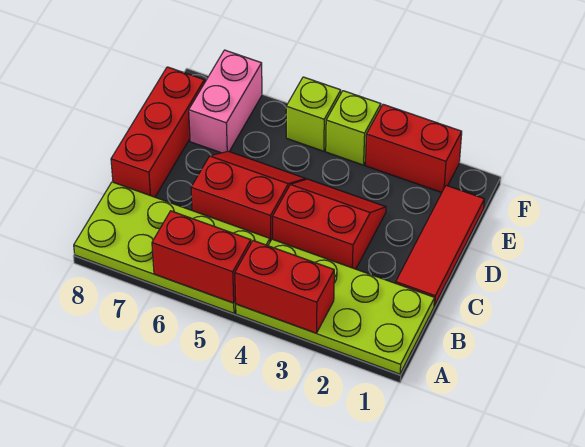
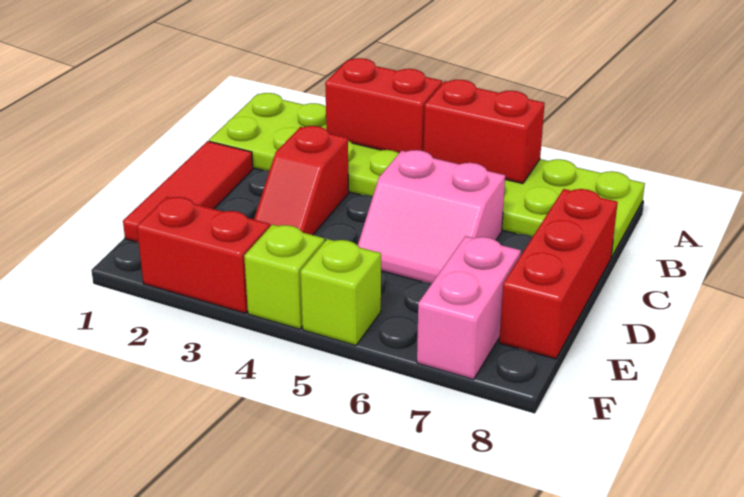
red slope C3:D4 level 1 top C -> red slope C3:D3 level 1 top C
red slope C5:D6 level 1 top C -> pink slope C5:D6 level 1 top C

